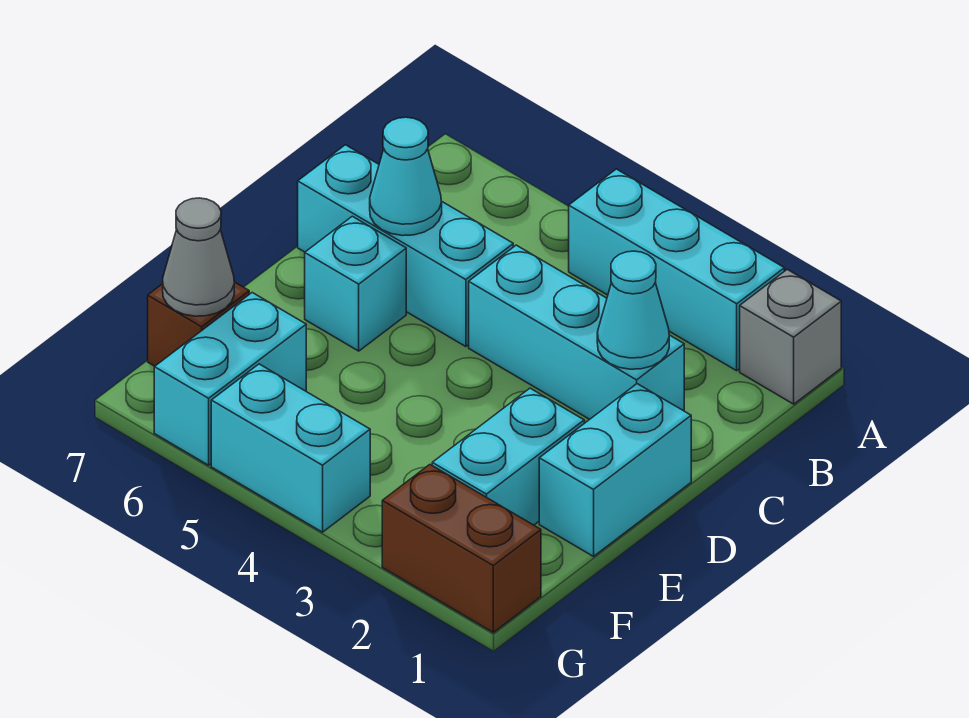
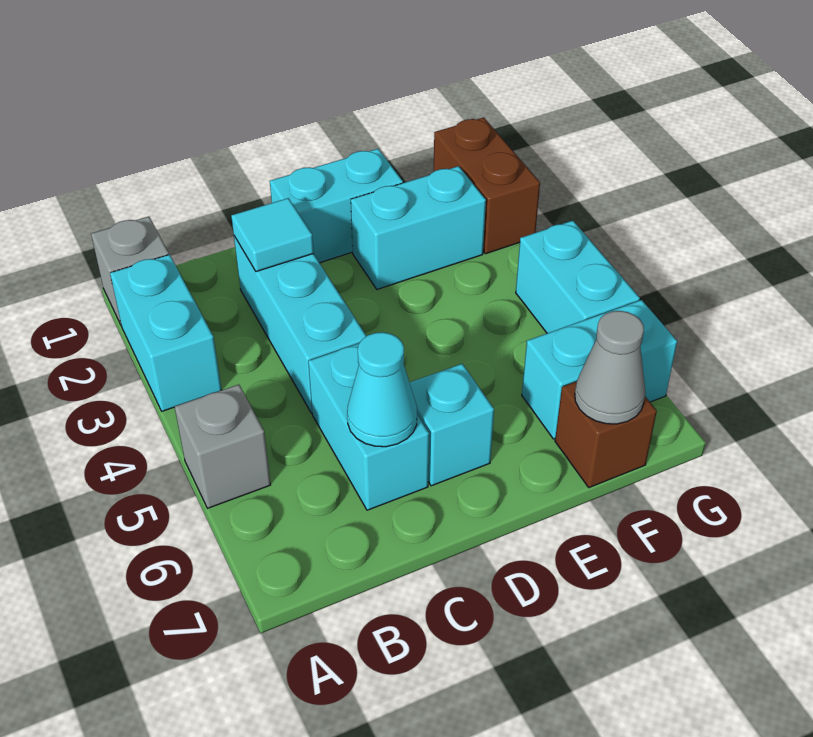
cyan brick A2:A4 level 1 -> cyan brick A2:A3 level 1
none -> grey brick A5 level 1
cyan cone C2 level 2 -> cyan tile C2 level 2
cyan brick C5:C7 level 1 -> cyan brick C5:C6 level 1

